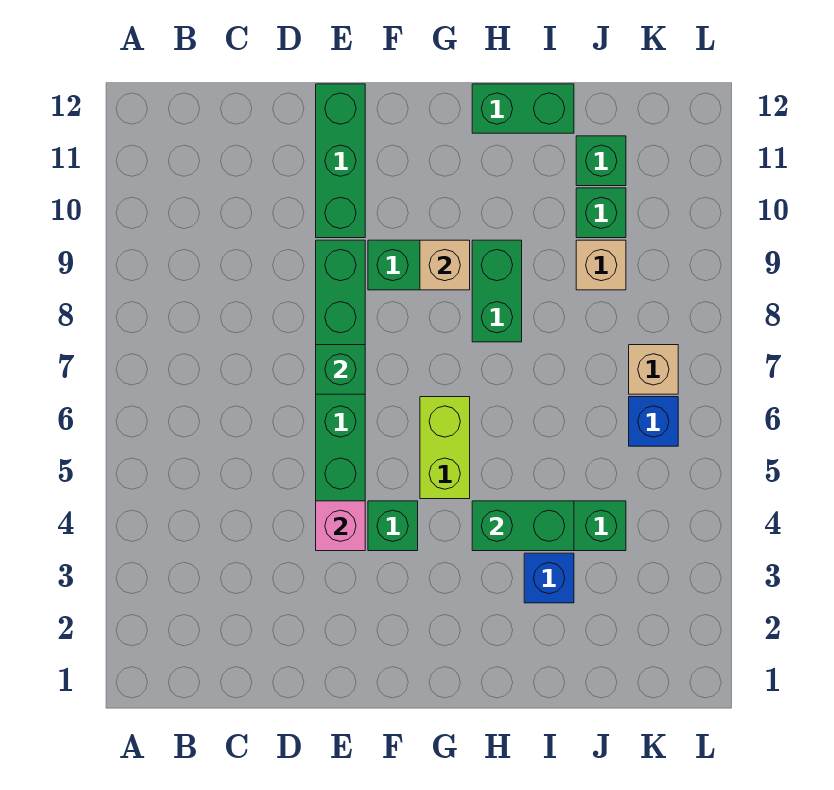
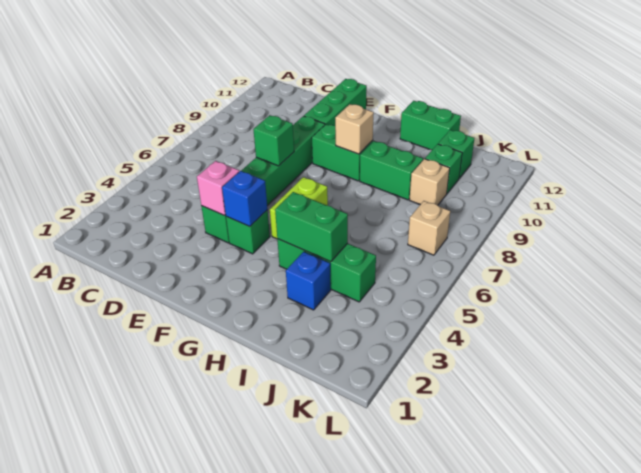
green brick H8:H9 level 1 -> green brick H9:I9 level 1
blue brick K6 level 1 -> blue brick F4 level 2

